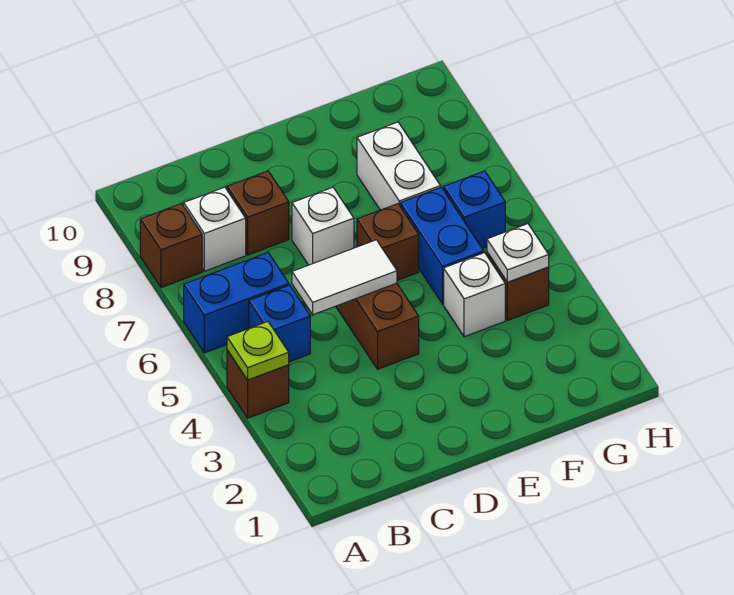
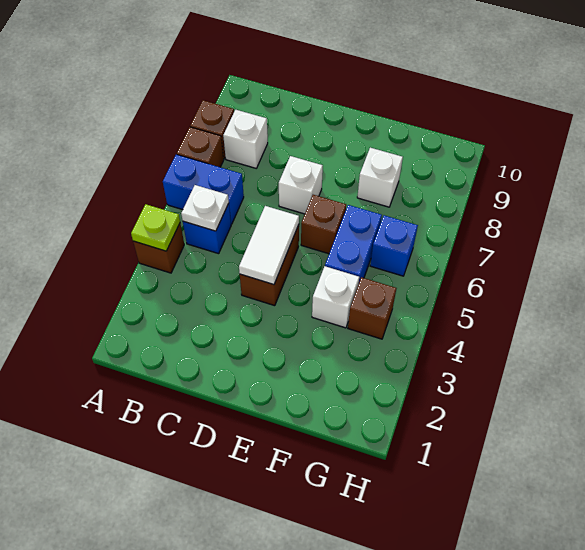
white tile C5:D5 level 2 -> white tile D4:D5 level 2
brown brick C8 level 1 -> brown brick A7 level 1
white brick F7:F8 level 1 -> white brick F8 level 1
white plate G4 level 2 -> white plate B5 level 2

